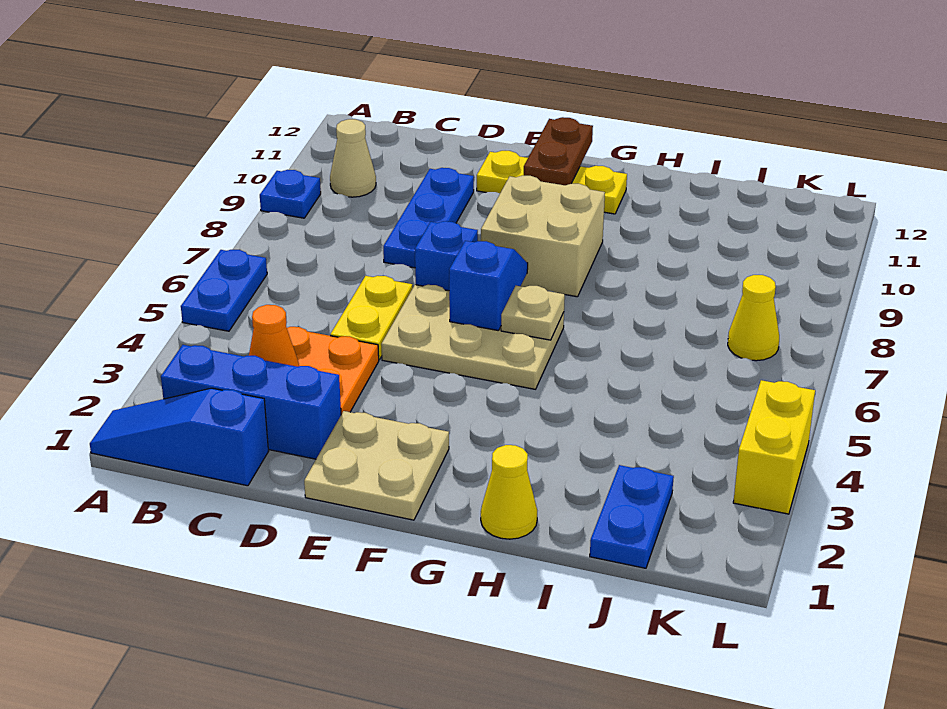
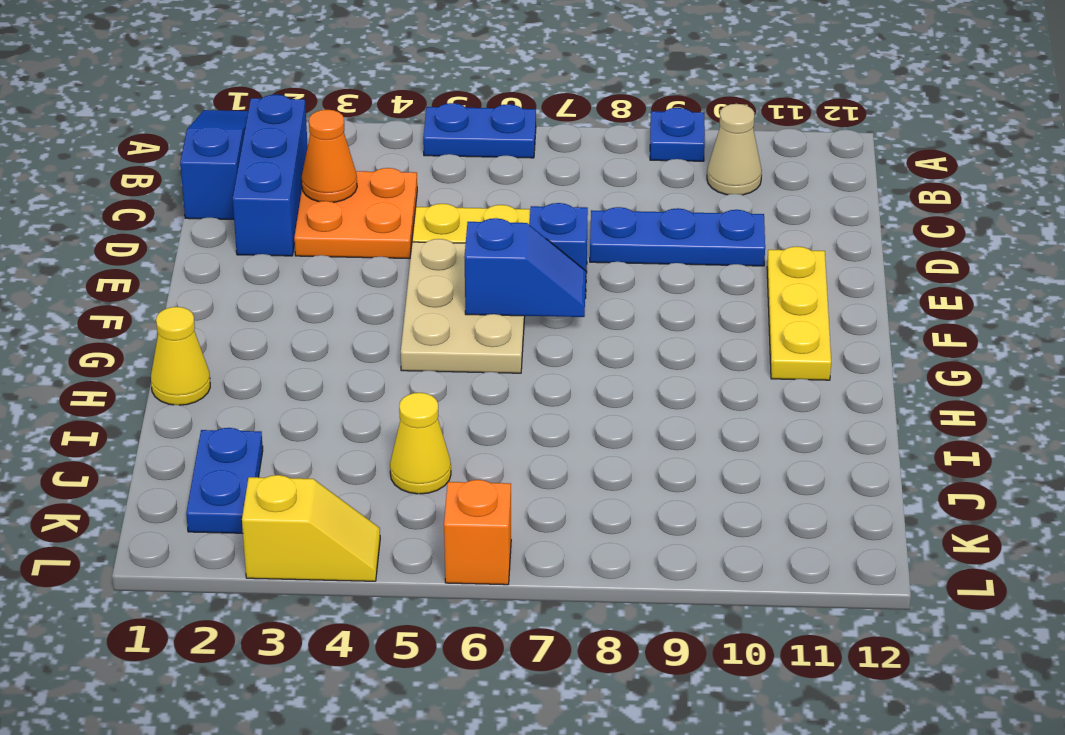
tan plate E1:F2 level 1 -> none
tan brick F8:G9 level 1 -> none
brown plate F11:F12 level 2 -> none
tan plate G6 level 2 -> none
blue plate J1:J2 level 1 -> blue plate J2:K2 level 1
yellow cone K7 level 1 -> yellow cone J5 level 1
yellow brick L3:L4 level 1 -> yellow slope L3:L4 level 1 top 3
none -> orange brick L6 level 1

